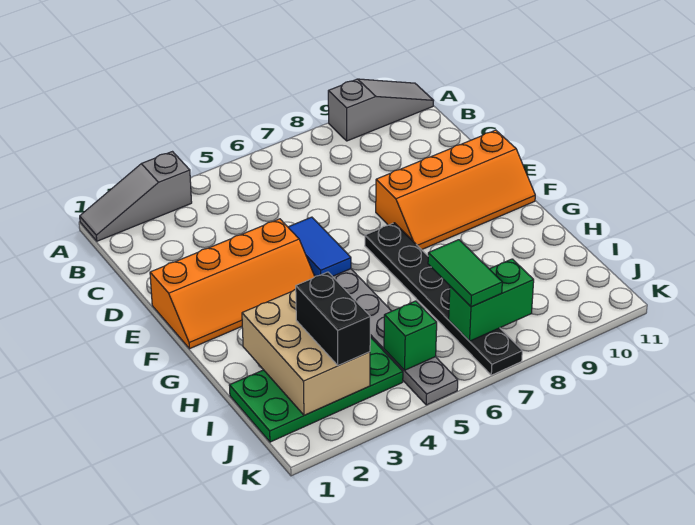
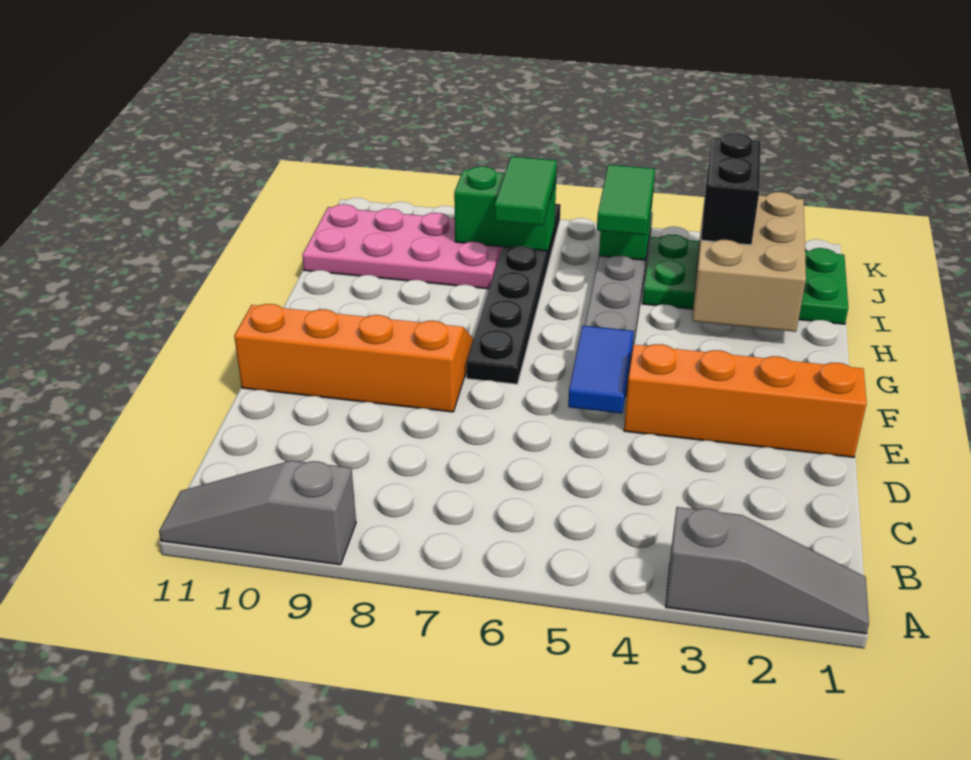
none -> green tile I5:J5 level 3
none -> pink plate I8:J11 level 1

